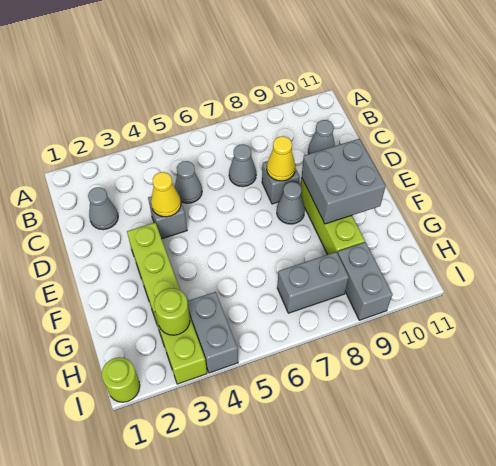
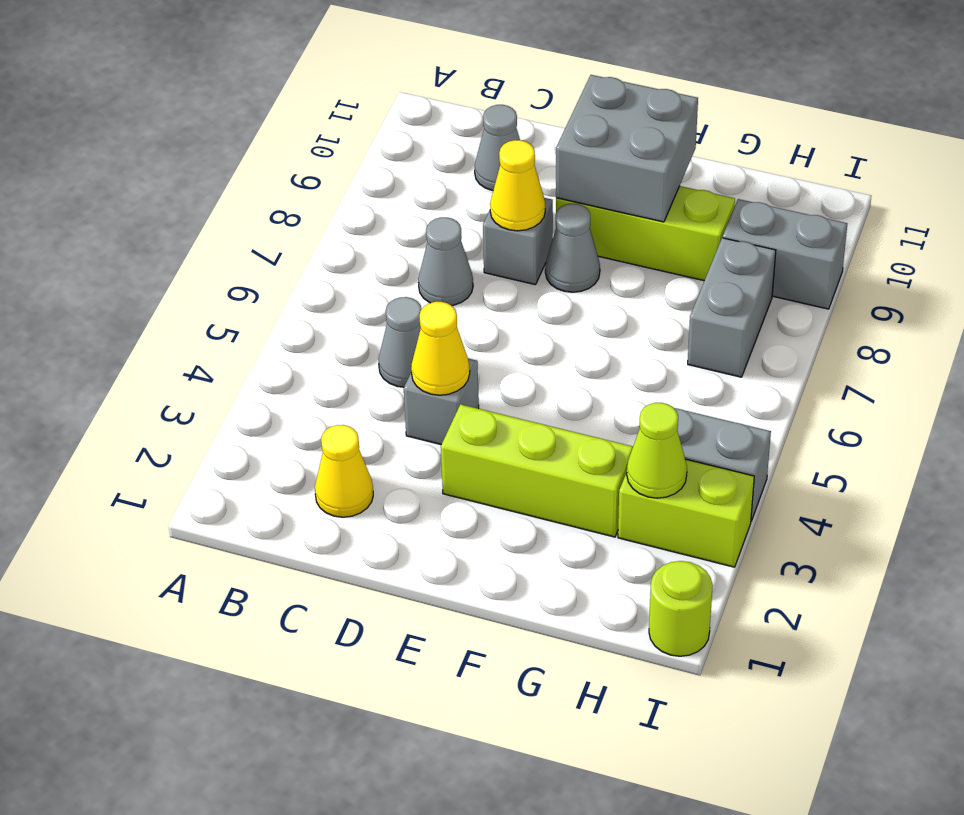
grey cone C2 level 1 -> yellow cone C2 level 1
lime round brick H3 level 2 -> lime cone H3 level 2

